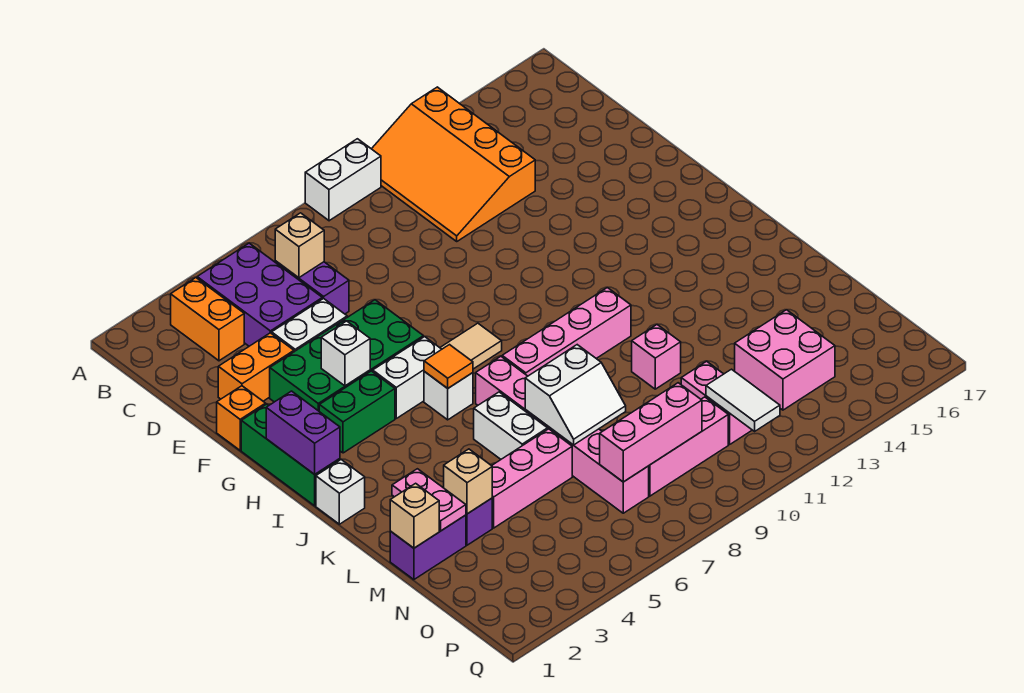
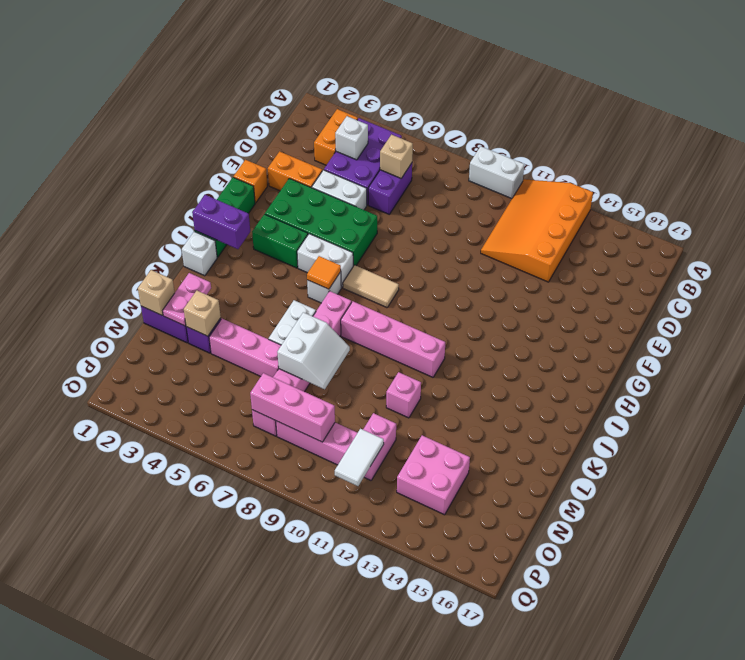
white brick G4 level 2 -> white brick C4 level 2
purple brick H1:I1 level 2 -> purple brick I1:I2 level 2
white slope L7:M8 level 2 top L -> white slope L7:M8 level 2 top 7

